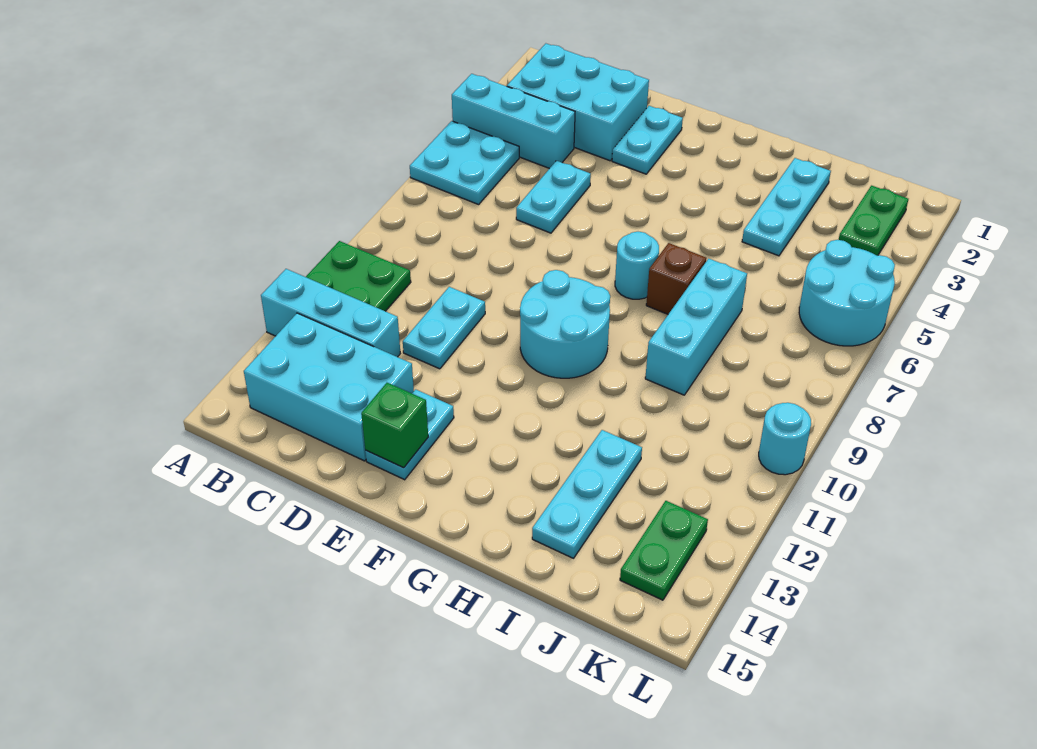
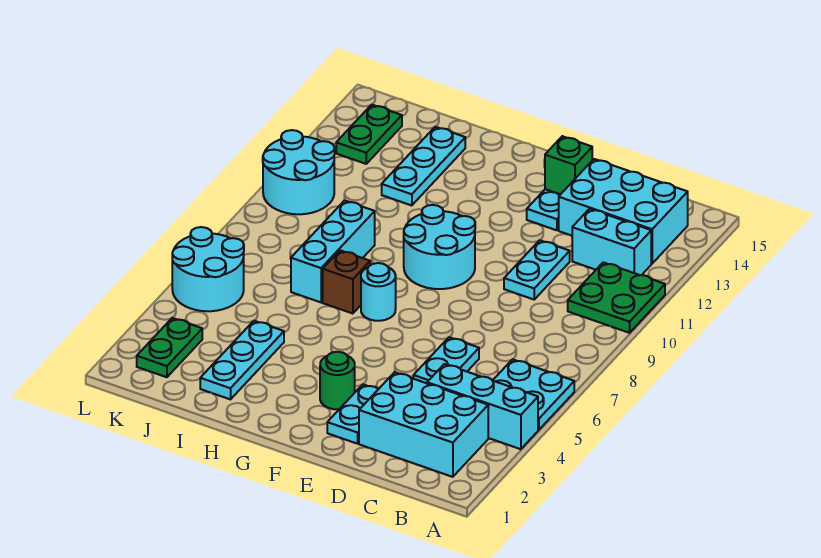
cyan brick A12:C12 level 1 -> cyan brick B12:C12 level 1
none -> green round brick F3 level 1
cyan round brick L10 level 1 -> cyan round brick K10:L11 level 1

